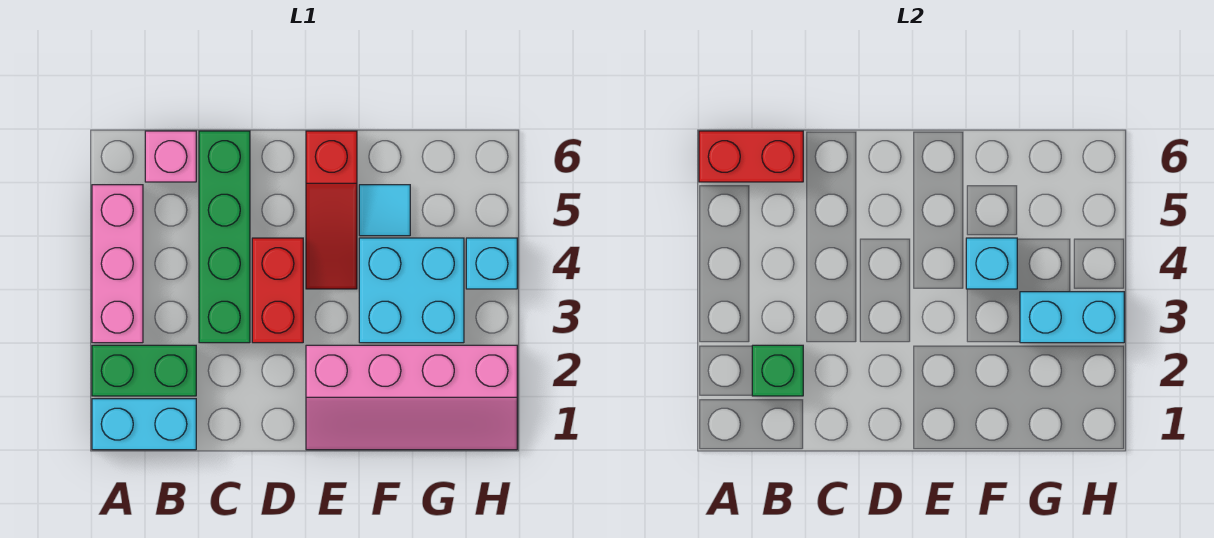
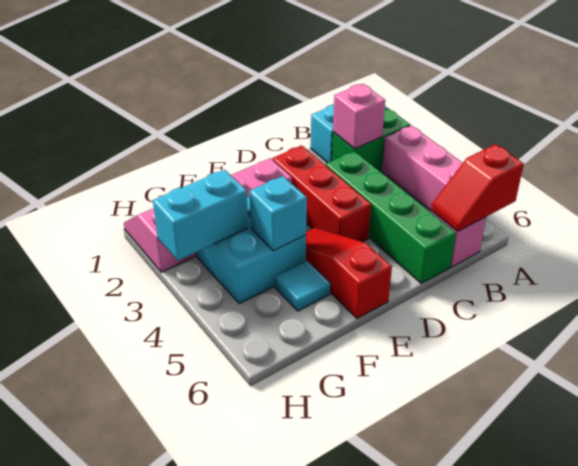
red brick A6:B6 level 2 -> red slope A6:B6 level 2 top A
green brick B2 level 2 -> pink brick B2 level 2
red brick D3:D4 level 1 -> red brick D2:D4 level 1
cyan brick H4 level 1 -> none

